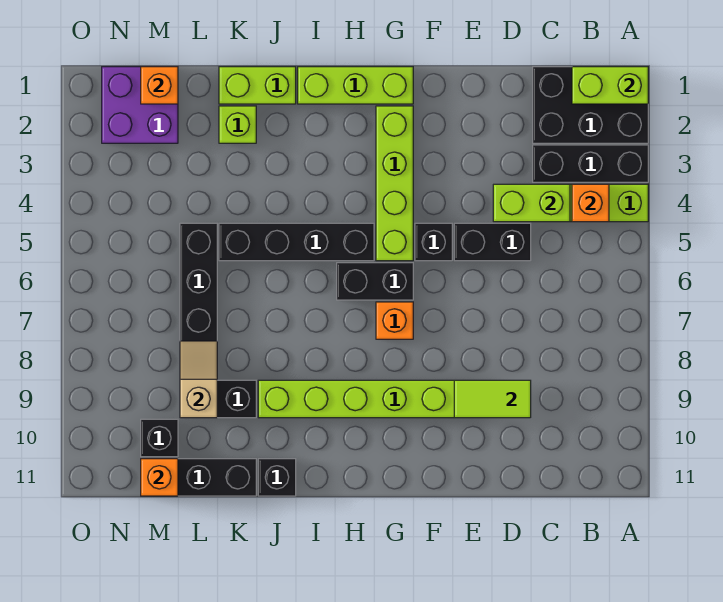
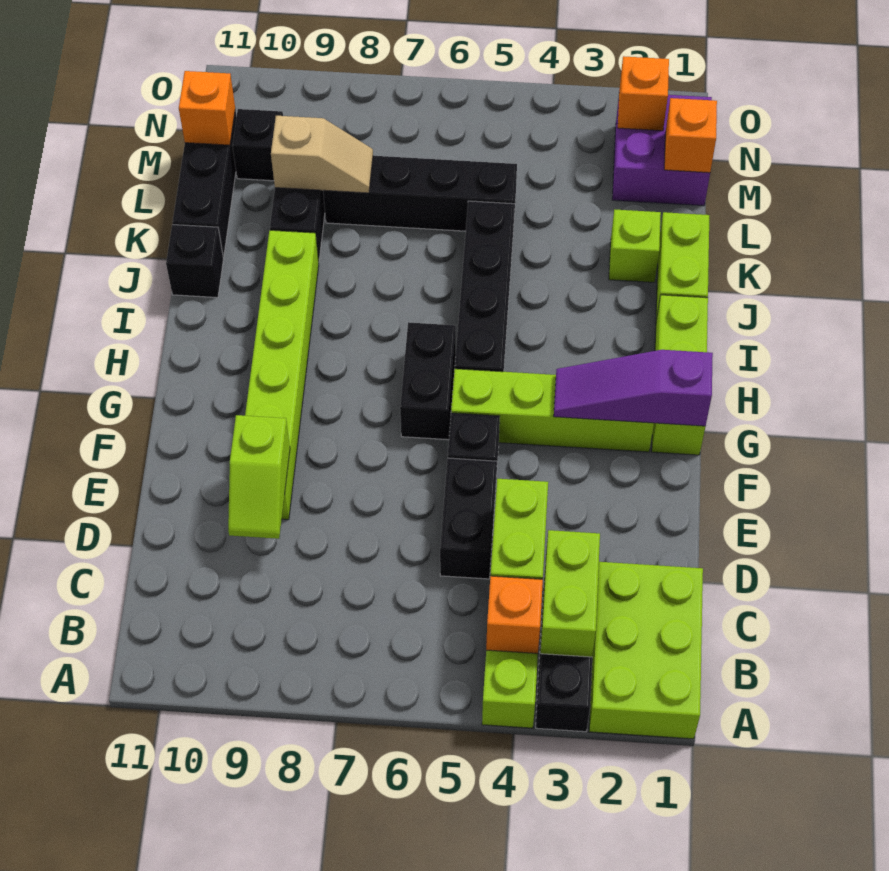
black brick A1:C2 level 1 -> lime brick A1:C2 level 1
lime brick A1:B1 level 2 -> lime brick B3:C3 level 2
lime tile D9:E9 level 2 -> lime slope D9:E9 level 2 top E
none -> purple slope G1:G3 level 2 top 1
orange brick G7 level 1 -> orange brick N2 level 2

